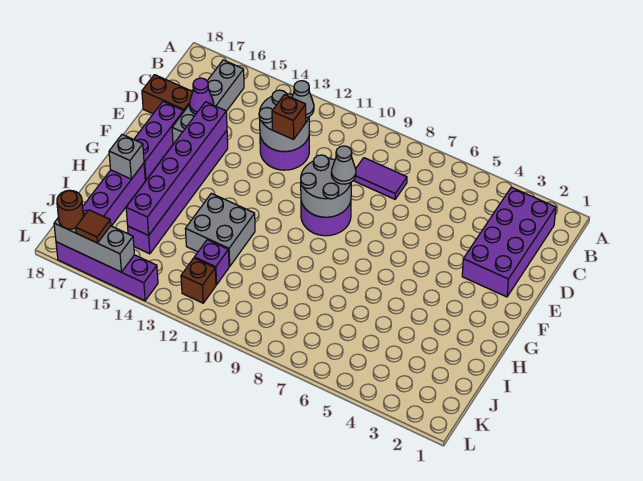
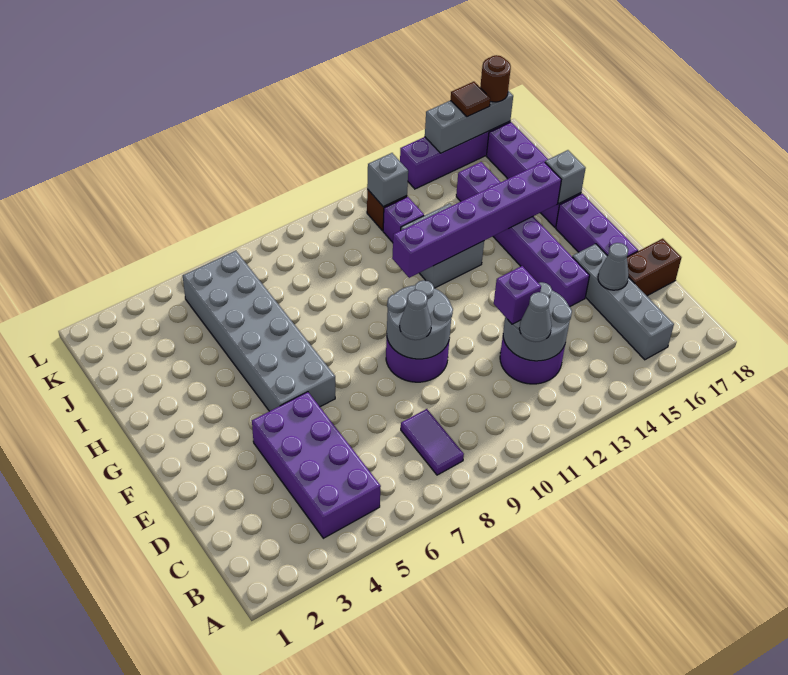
purple brick B2:E3 level 1 -> purple brick B4:E5 level 1
purple tile C8:C9 level 1 -> purple tile B8:C8 level 1
brown brick D12 level 3 -> purple brick D12 level 3
purple cone D16 level 2 -> grey cone D16 level 2
purple brick E15:J15 level 2 -> purple brick H11:H16 level 2
none -> grey brick F5:K6 level 1
none -> grey brick K12 level 2

